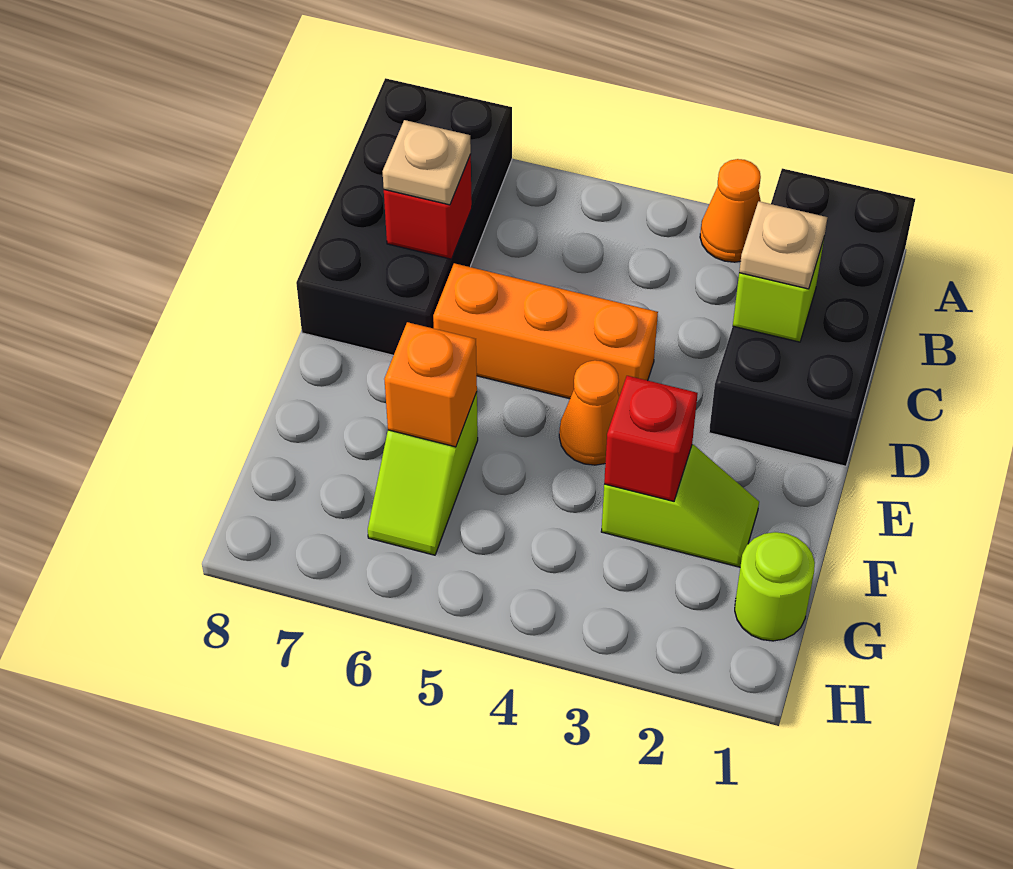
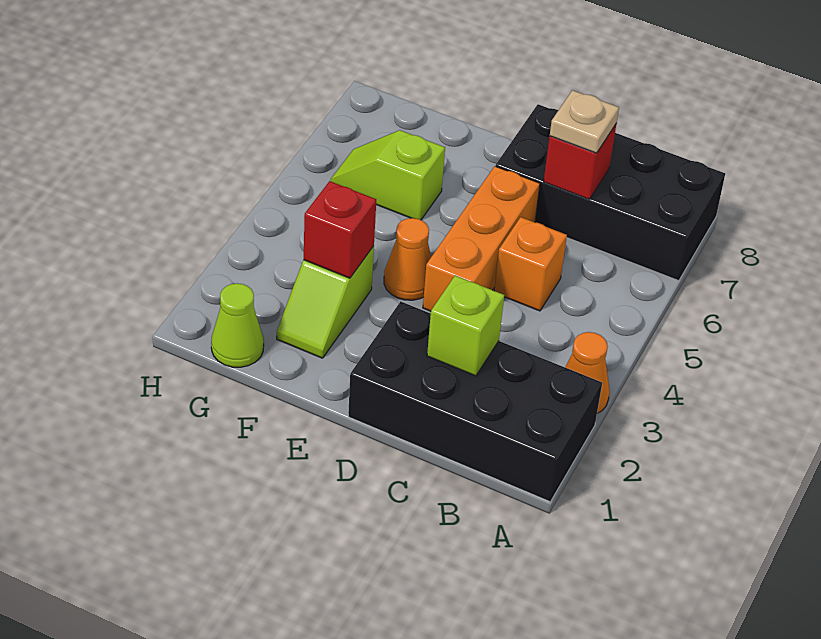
tan plate C2 level 3 -> none
orange brick F6 level 2 -> orange brick C5 level 1
lime round brick G1 level 1 -> lime cone G1 level 1

